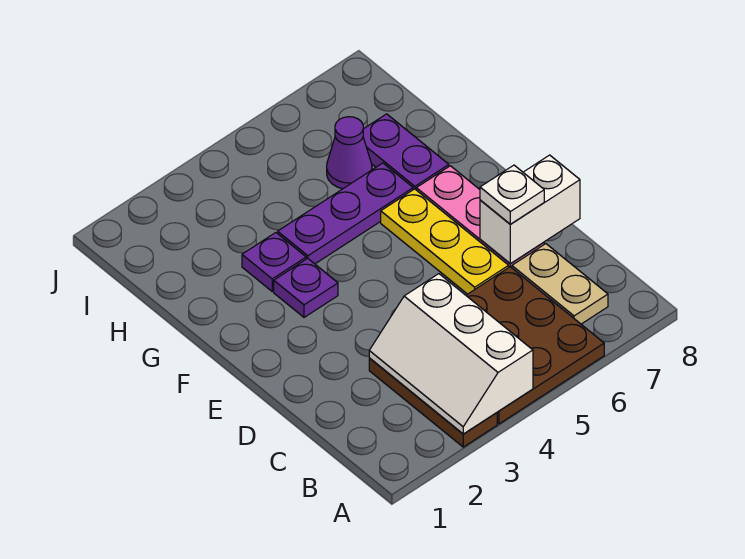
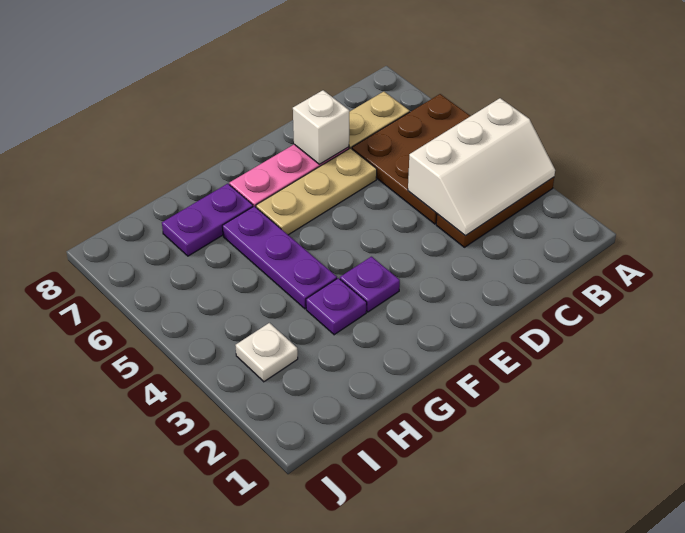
yellow plate D6:F6 level 1 -> tan plate D6:F6 level 1
white brick D7:D8 level 2 -> white brick D7 level 2
white plate D7 level 3 -> white plate I3 level 1
purple cone H6 level 1 -> none

